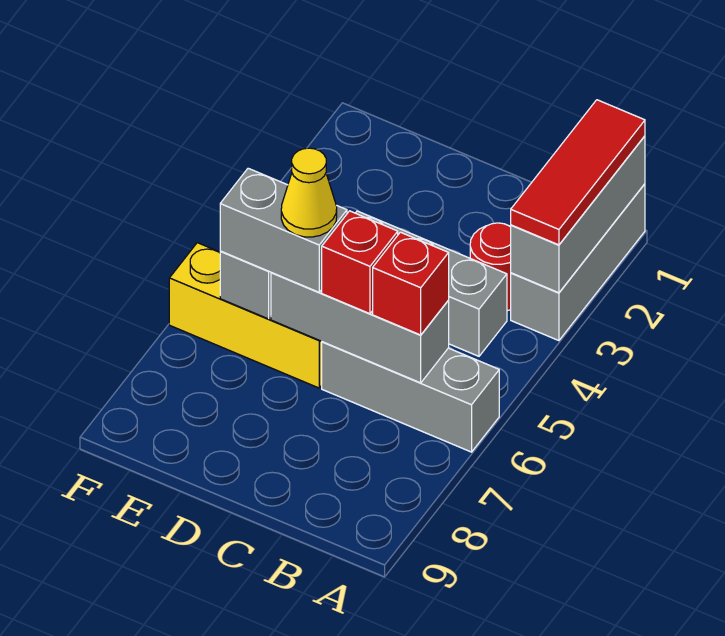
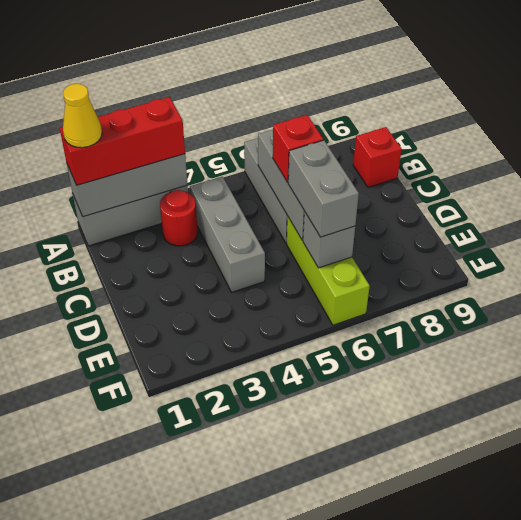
red tile A1:A3 level 3 -> red brick A1:A3 level 3
red brick B6 level 3 -> red brick B9 level 1
yellow brick D6:F6 level 1 -> lime brick D6:F6 level 1
yellow cone D6 level 4 -> yellow cone A1 level 4

